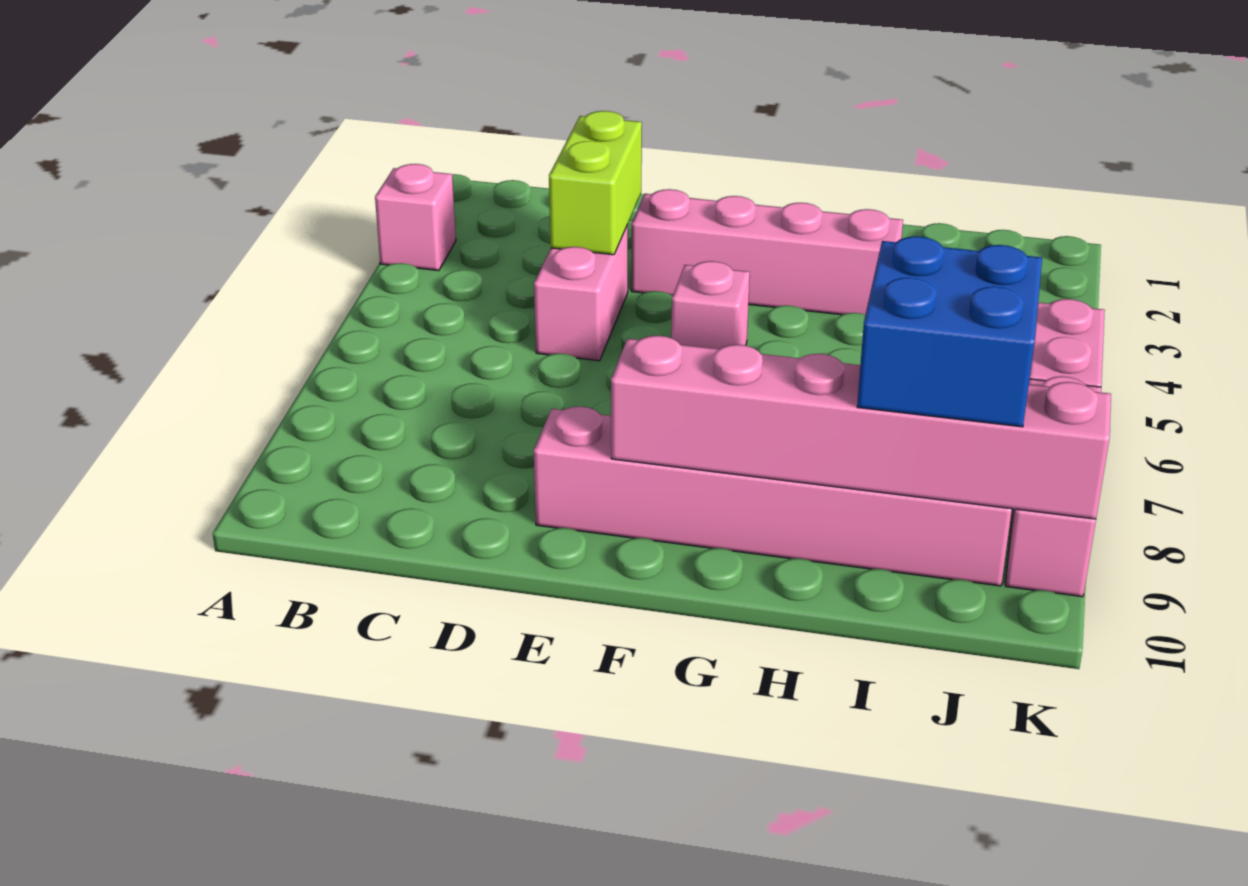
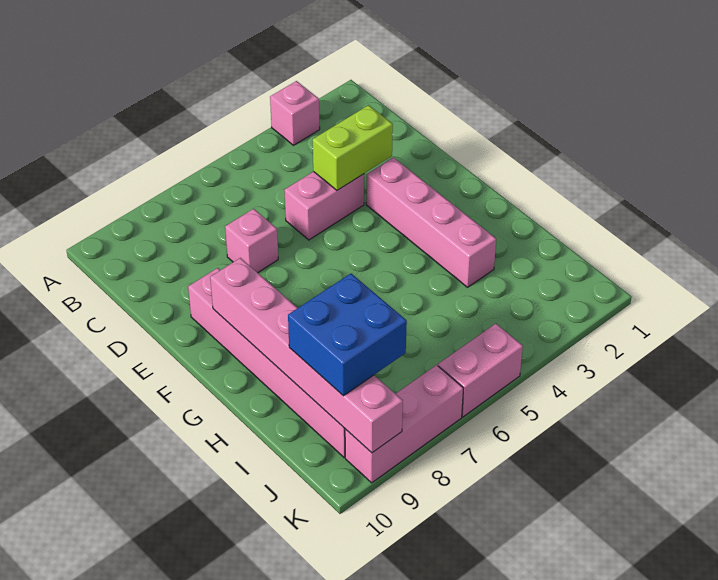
pink brick F5 level 1 -> pink brick D7 level 1

